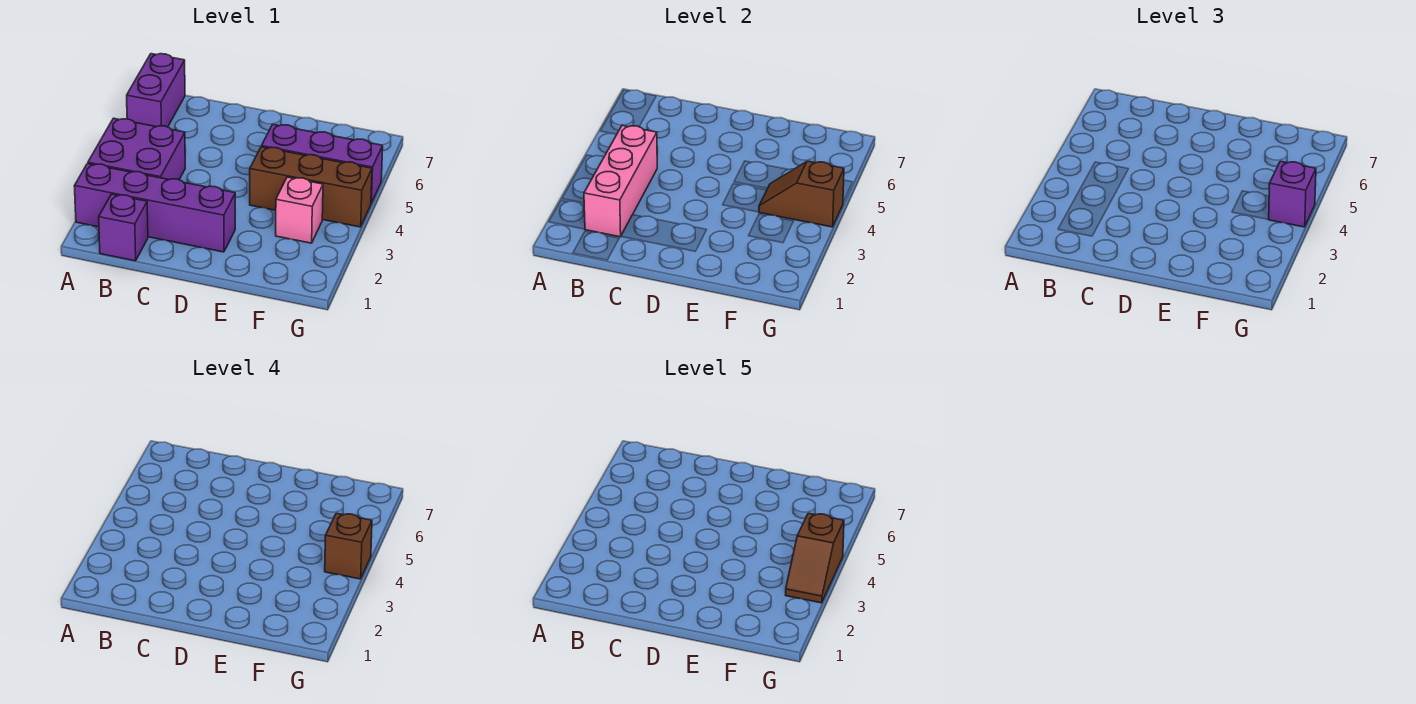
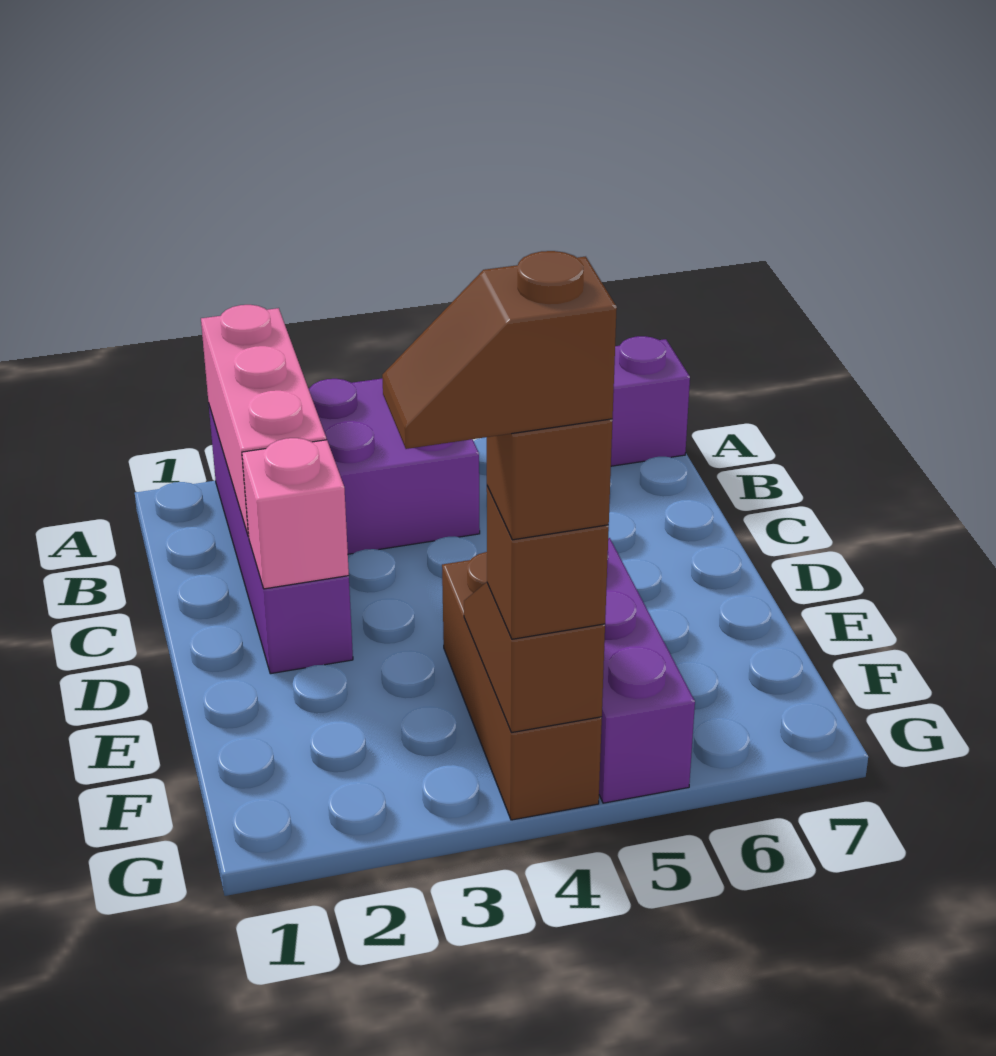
purple brick B1 level 1 -> none
pink brick B2:B4 level 2 -> pink brick A2:C2 level 2
pink brick F3 level 1 -> pink brick D2 level 2
purple brick G4 level 3 -> brown brick G4 level 3

